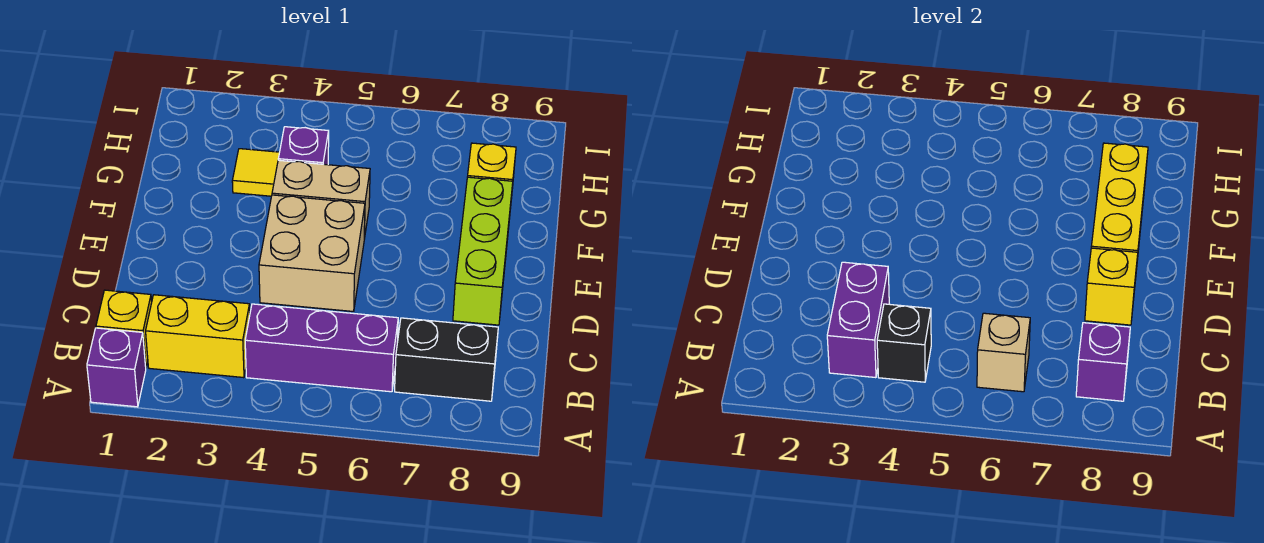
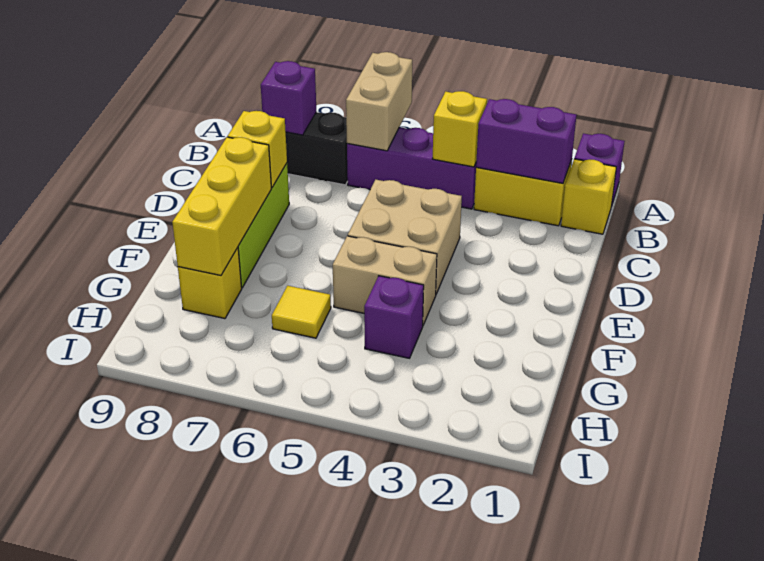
purple brick B3:C3 level 2 -> purple brick B2:B3 level 2
black brick B4 level 2 -> yellow brick B4 level 2
tan brick B6 level 2 -> tan brick A6:B6 level 2
yellow tile G3 level 1 -> yellow tile G6 level 1

